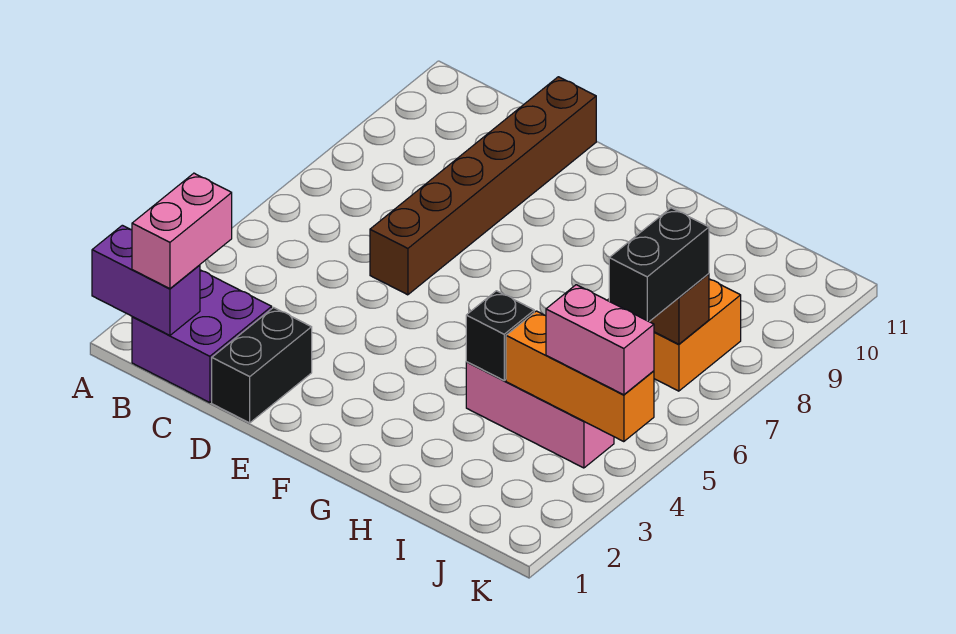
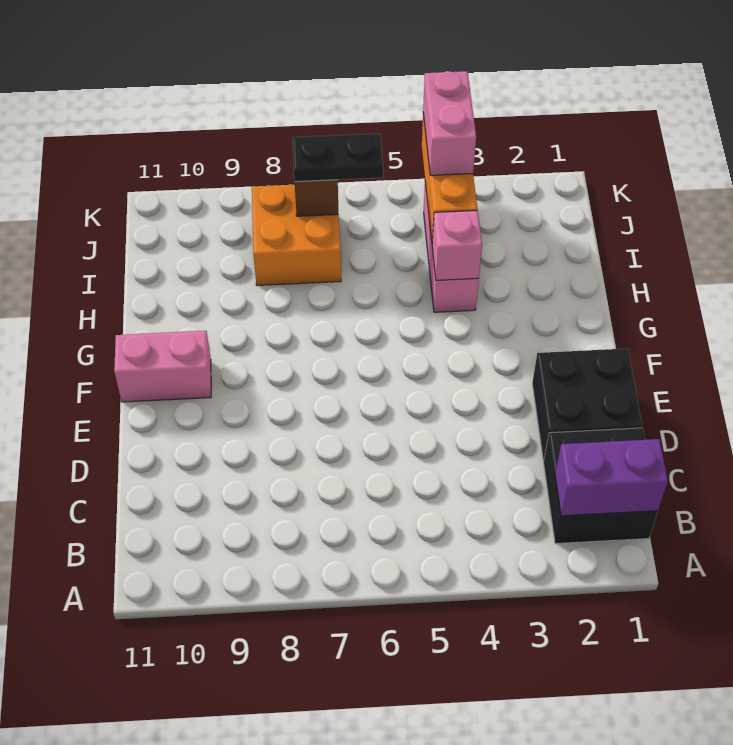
purple brick A1:B1 level 2 -> purple brick B1:B2 level 2
purple brick B1:C2 level 1 -> black brick B1:C2 level 1
pink brick B1:B2 level 3 -> pink brick F10:F11 level 1
black brick D1:D2 level 1 -> black brick D1:E2 level 1
brown brick D6:D11 level 1 -> none
black brick H4 level 2 -> pink brick H4 level 2
black brick J6:J7 level 3 -> black plate J6:J7 level 3

